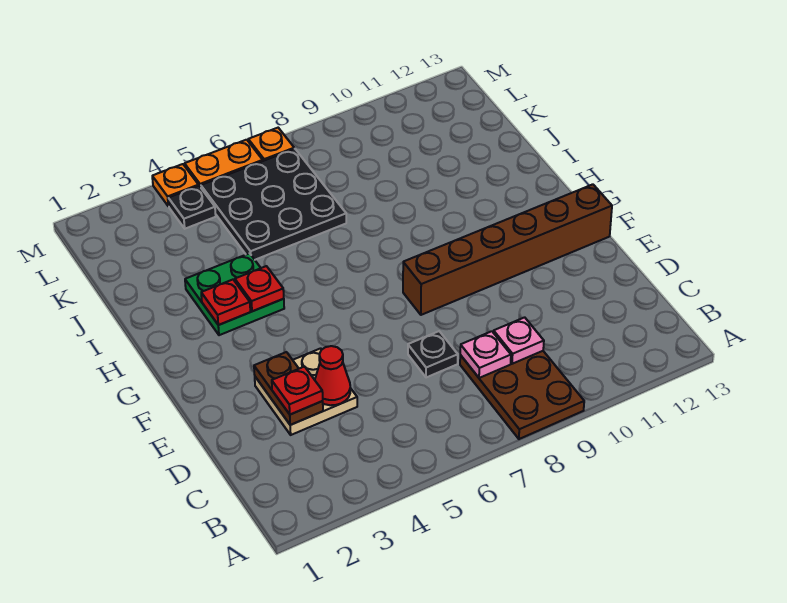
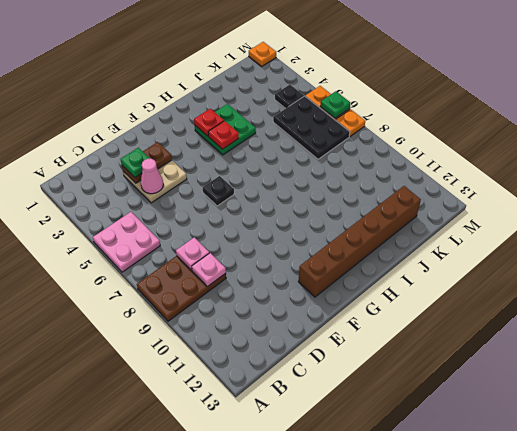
none -> pink plate A5:B6 level 1
red plate D3 level 3 -> green plate D3 level 3
red cone D4 level 2 -> pink cone D4 level 2
black plate D7 level 1 -> black plate F6 level 1
brown brick F8:F13 level 1 -> brown brick F12:K12 level 1
black plate J5:L7 level 1 -> black plate K5:L7 level 1
orange plate M4 level 1 -> orange plate M1 level 1
none -> green plate M6 level 2

